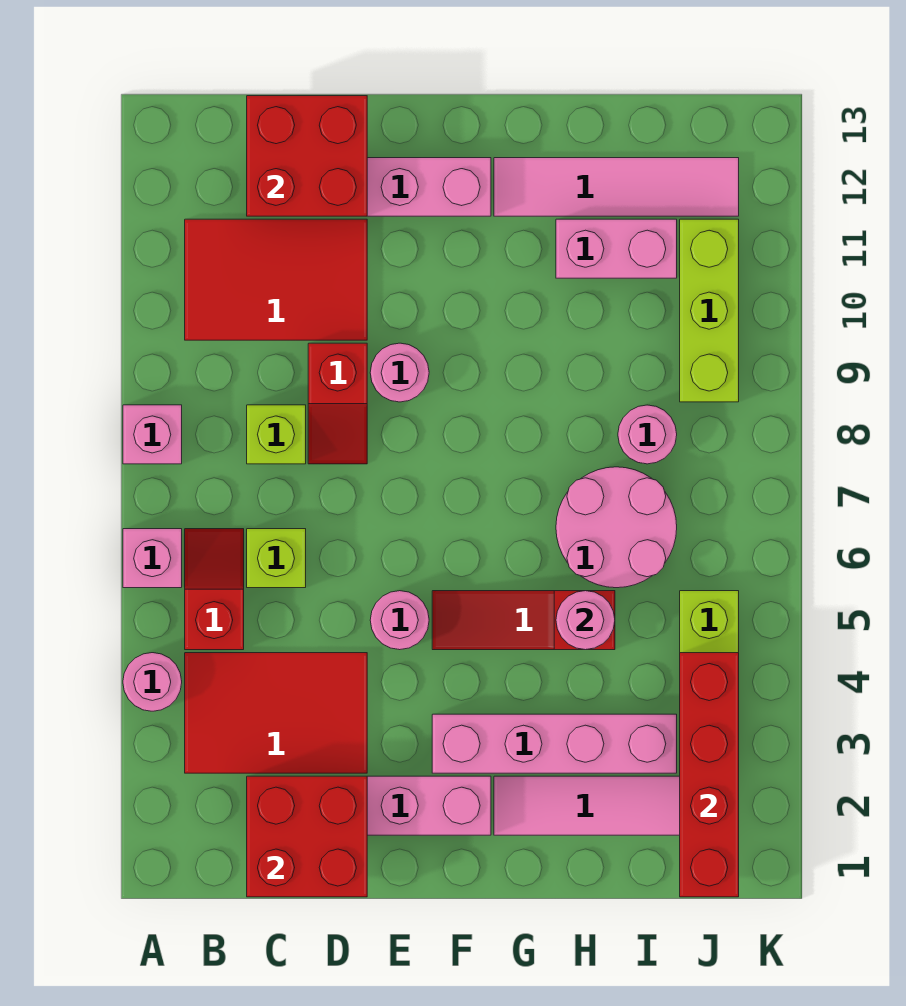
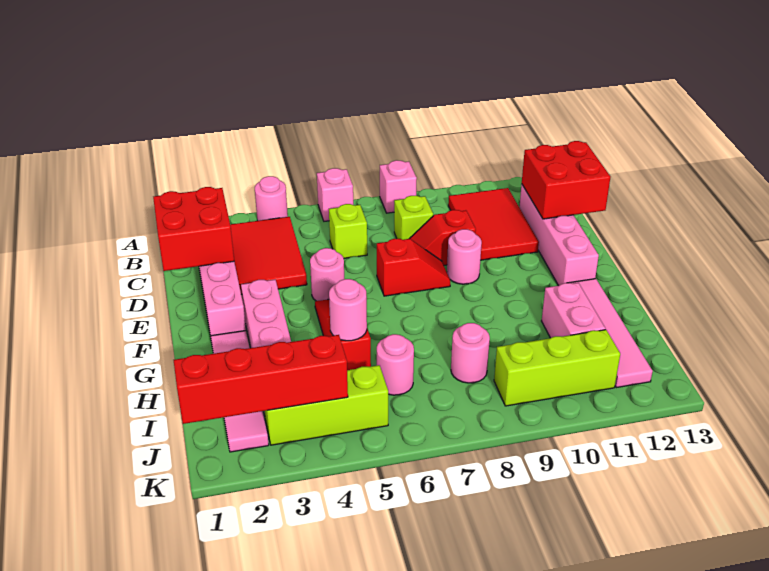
red slope B5:B6 level 1 top 5 -> red slope E7:E8 level 1 top 7
pink round brick H6:I7 level 1 -> pink round brick I6 level 1

